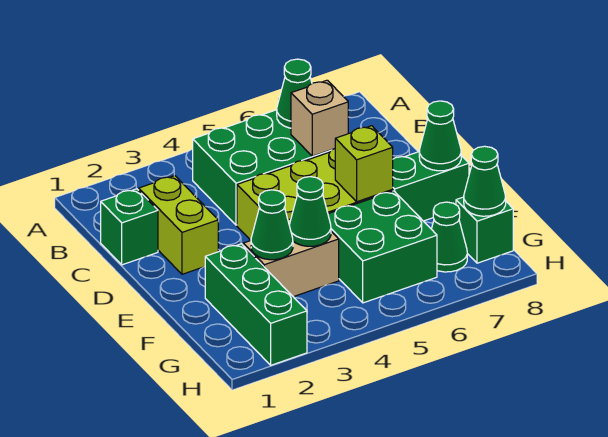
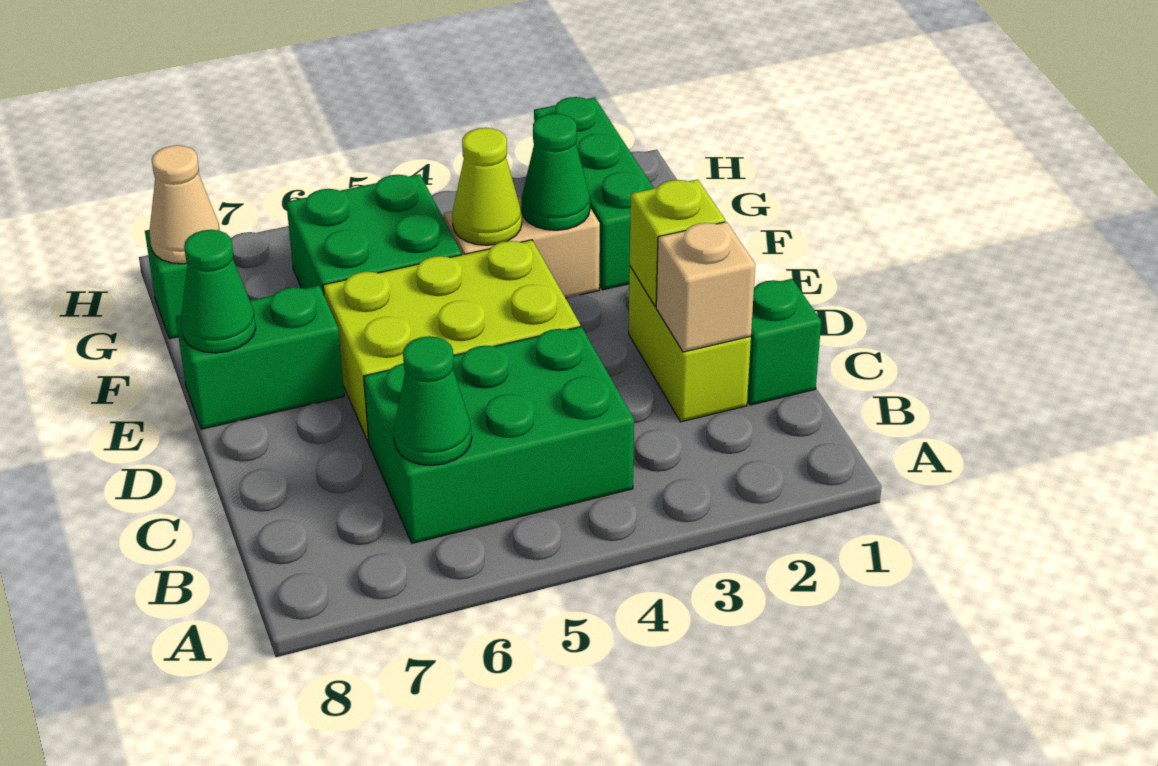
tan brick C6 level 2 -> tan brick C2 level 2
lime brick E6 level 2 -> lime brick D2 level 2
green cone F4 level 2 -> lime cone F4 level 2
green cone G7 level 1 -> none
green cone G8 level 2 -> tan cone G8 level 2

